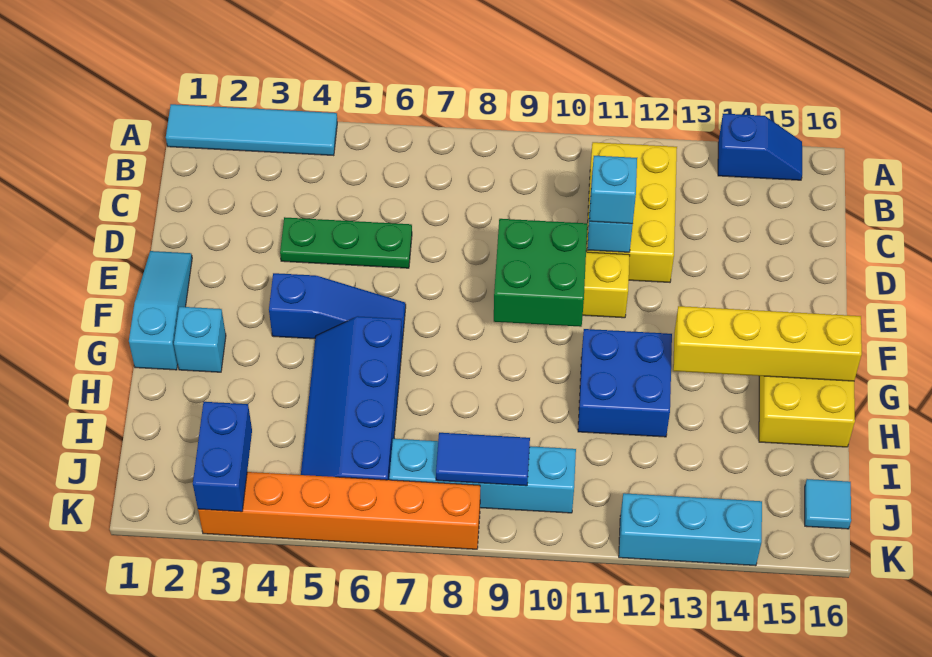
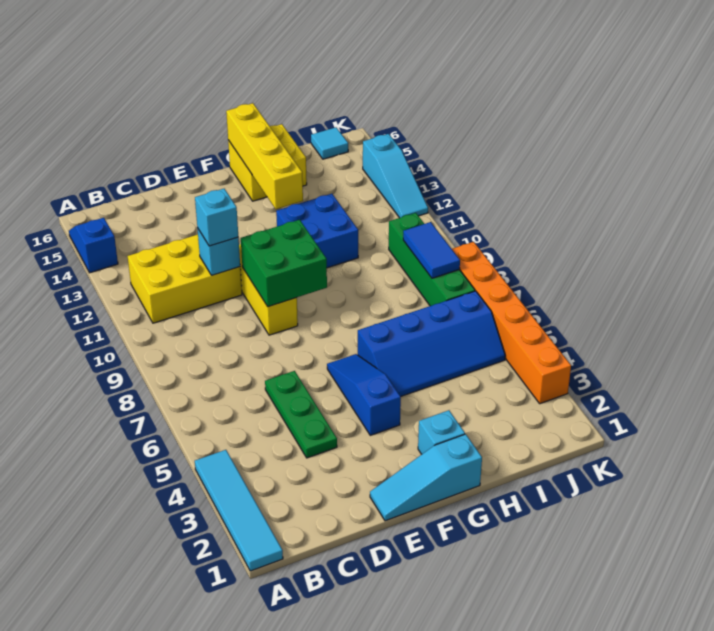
blue brick J3:K3 level 2 -> none
cyan brick J7:J10 level 1 -> green brick J7:J10 level 1
cyan brick K12:K14 level 1 -> cyan slope K12:K14 level 1 top 14

